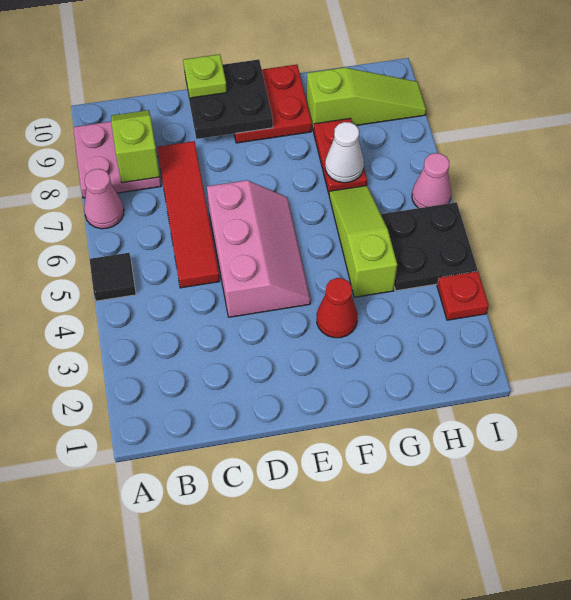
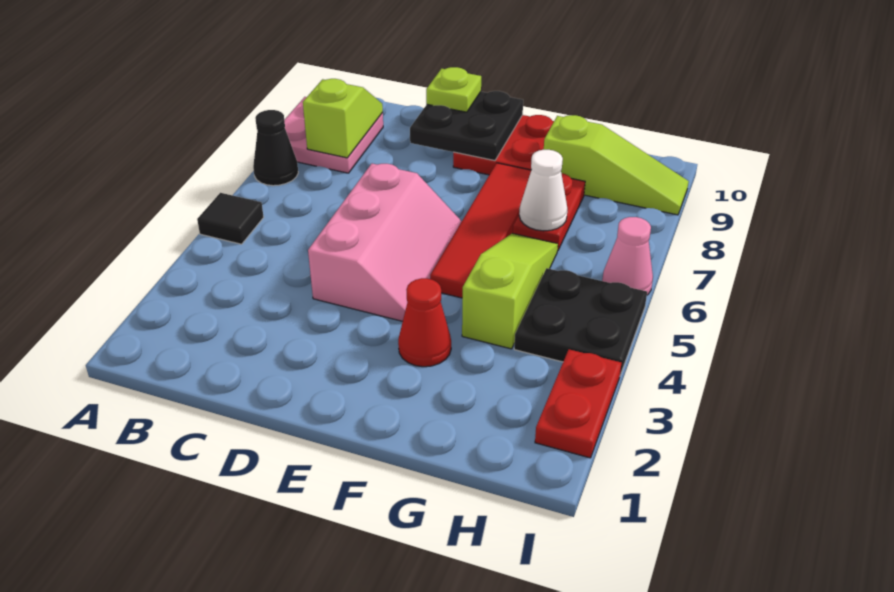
pink cone A7 level 1 -> black cone A7 level 1
red tile C5:C8 level 1 -> red tile F5:F8 level 1
red plate I3 level 1 -> red plate I2:I3 level 1

